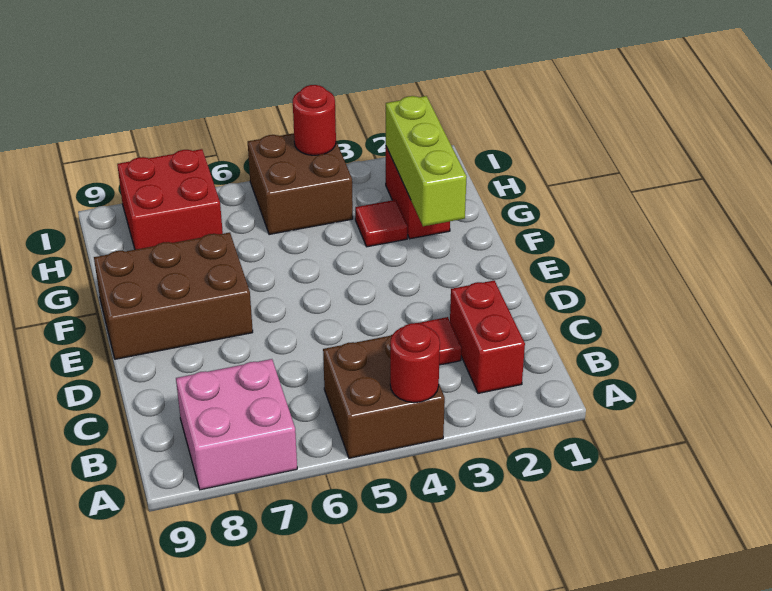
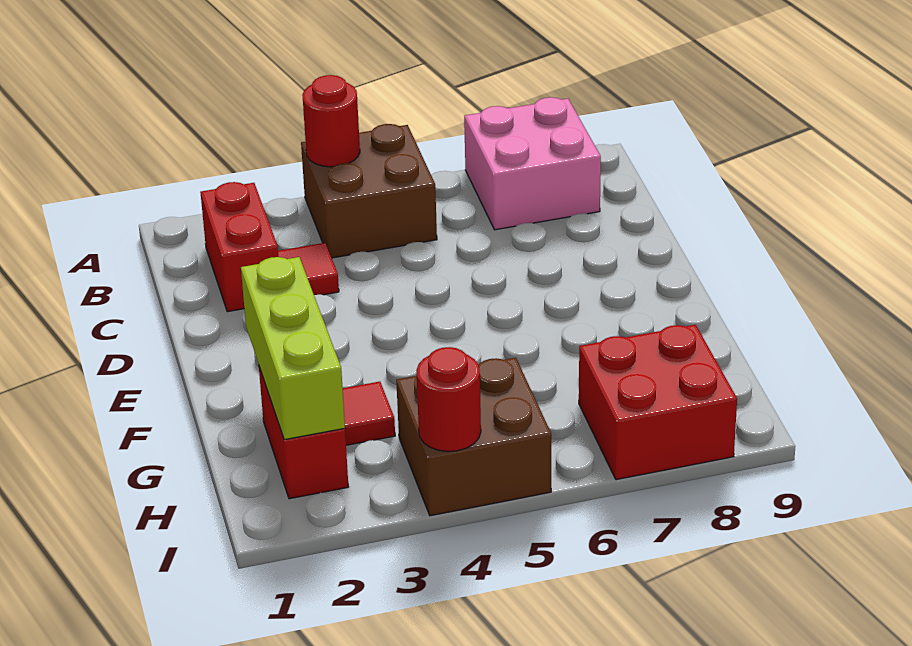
brown brick E7:F9 level 1 -> none

